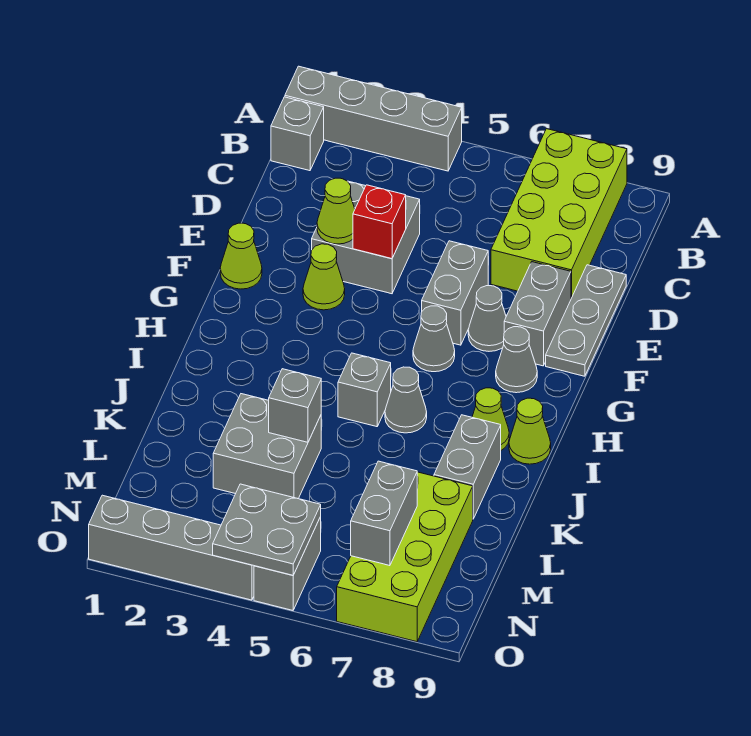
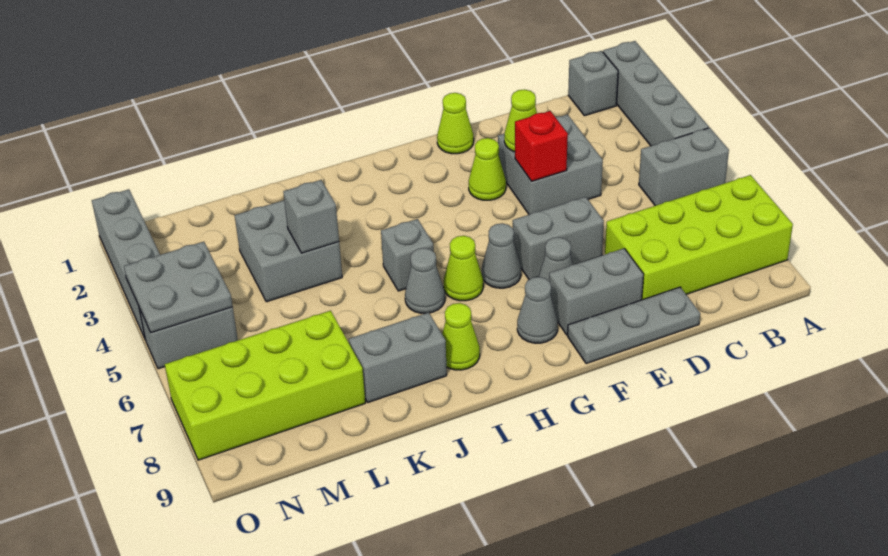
lime cone I9 level 1 -> lime cone H6 level 1
grey brick M7:N7 level 2 -> grey brick A5:B5 level 1

